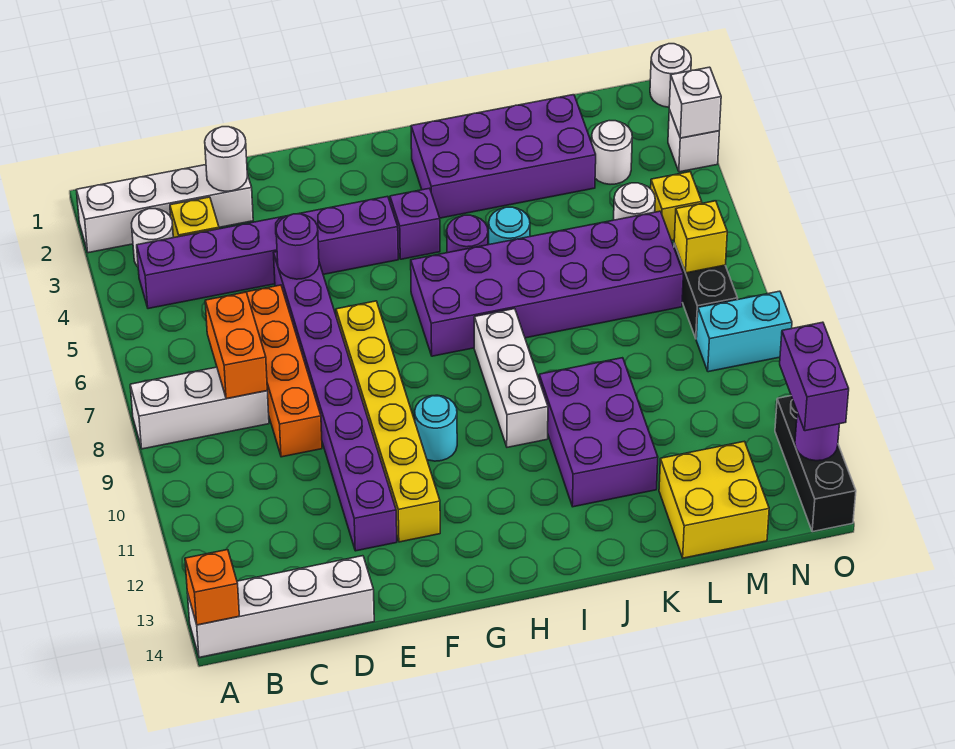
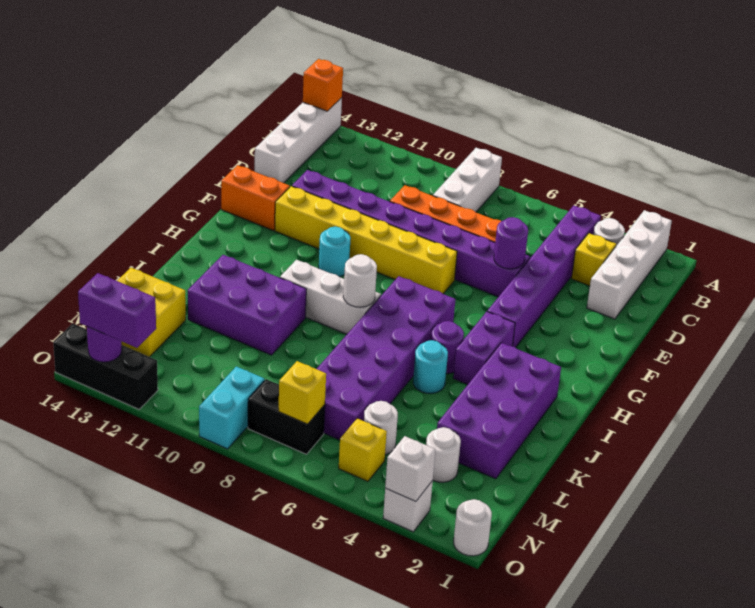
orange brick C7:C8 level 2 -> orange brick F13:F14 level 1
white round brick D2 level 2 -> white round brick I8 level 2
purple brick H4 level 1 -> purple brick H4:I4 level 1

